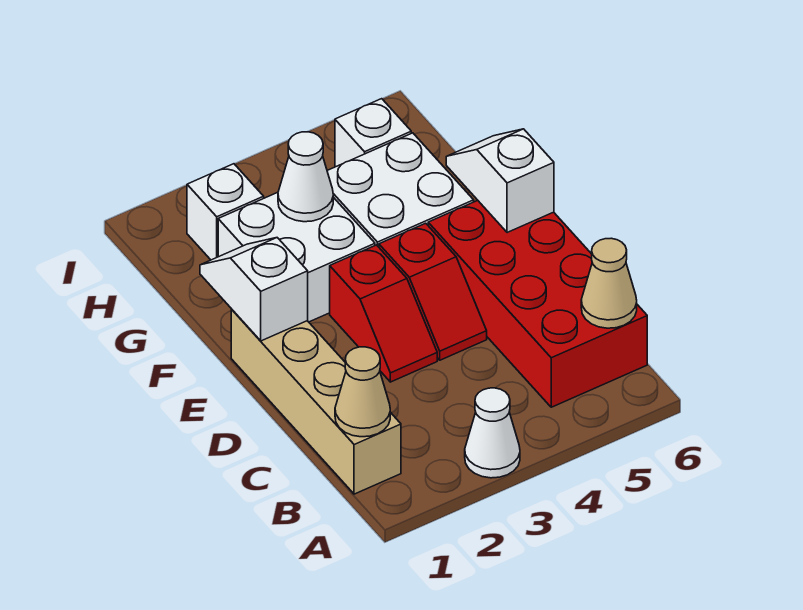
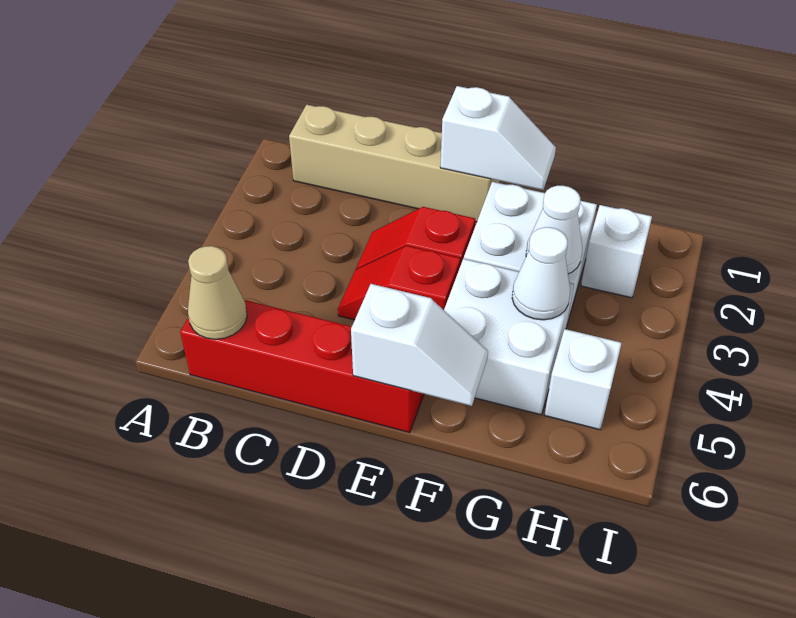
white cone A3 level 1 -> white cone G4 level 2
tan cone B1 level 2 -> none
red brick B5:E6 level 1 -> red brick B6:E6 level 1

